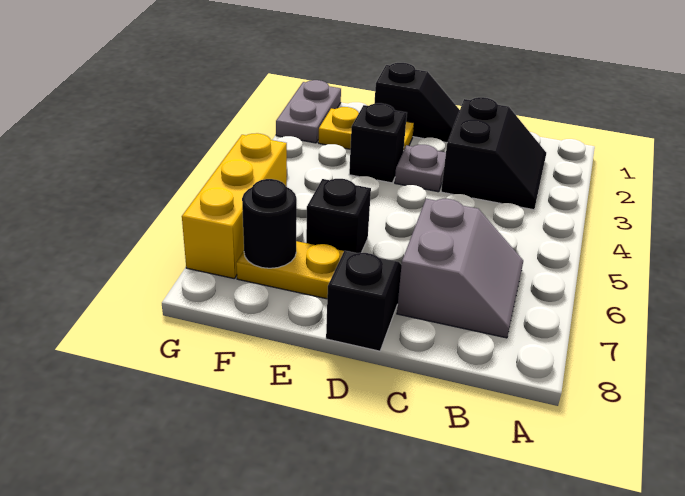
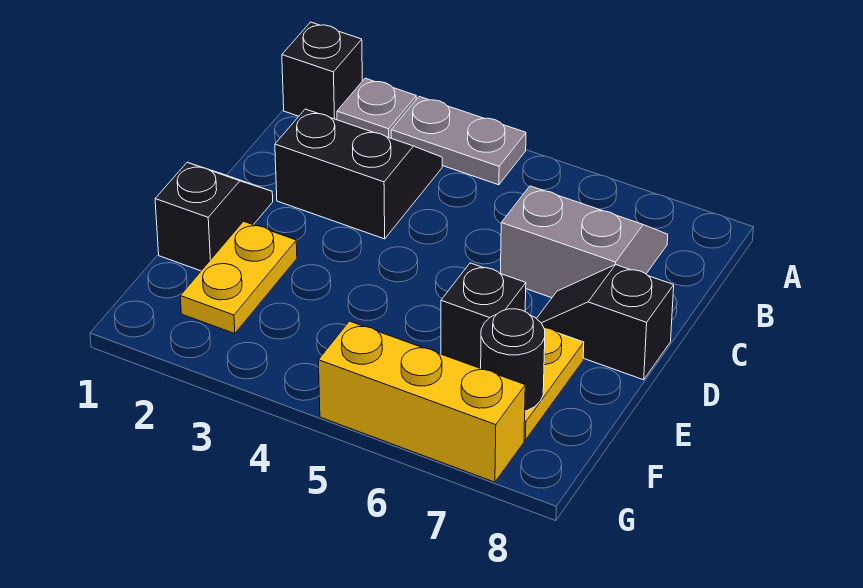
grey plate D3 level 1 -> grey plate A2 level 1
black brick E3 level 1 -> black brick A1 level 1
grey plate G1:G2 level 1 -> grey plate A3:A4 level 1

